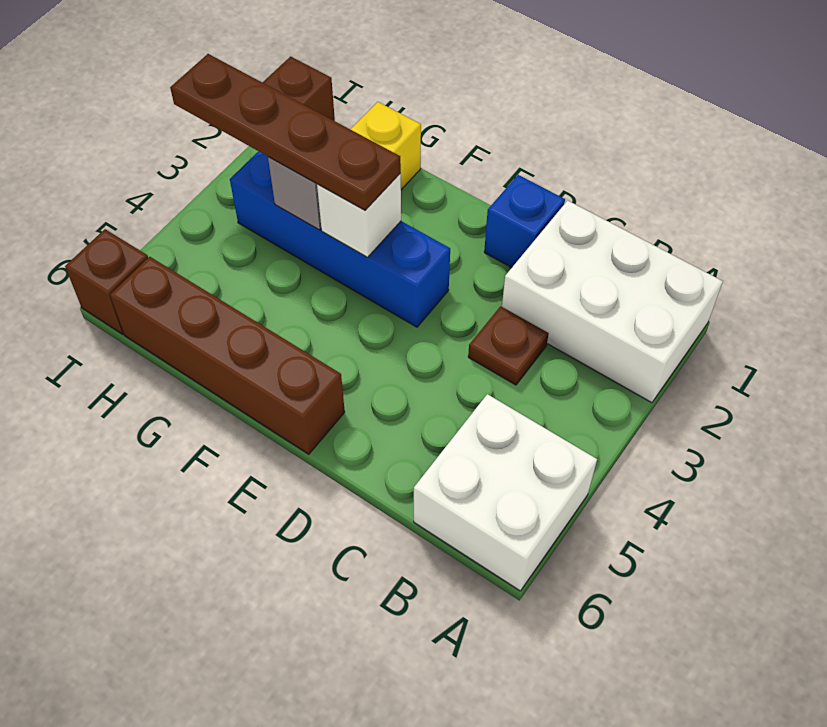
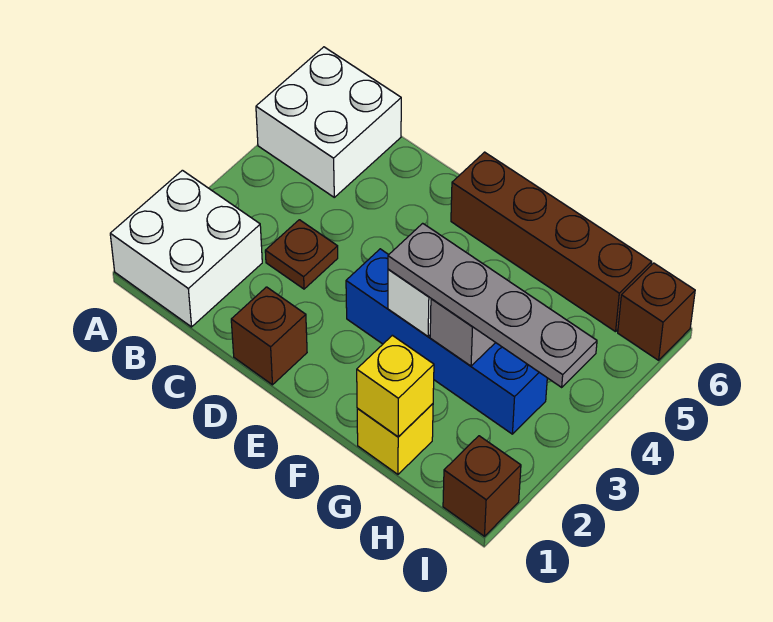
white brick A1:C2 level 1 -> white brick A1:B2 level 1
blue brick D1 level 1 -> brown brick D1 level 1
brown plate F3:I3 level 3 -> grey plate F3:I3 level 3
none -> yellow brick G1 level 2

